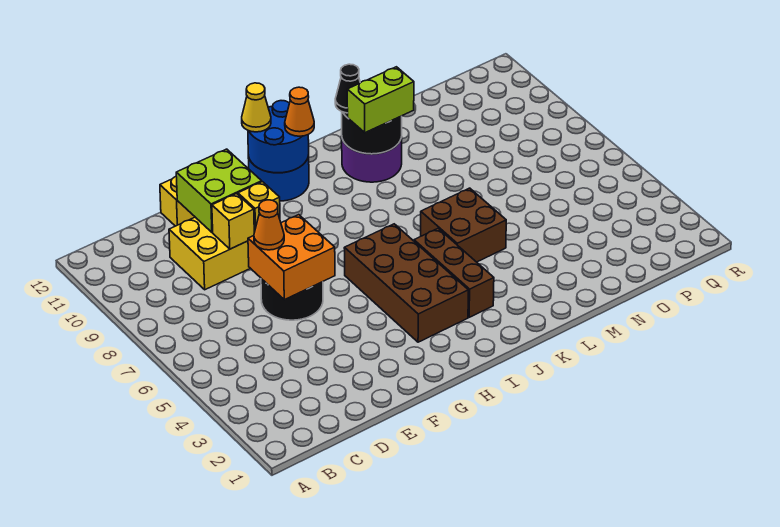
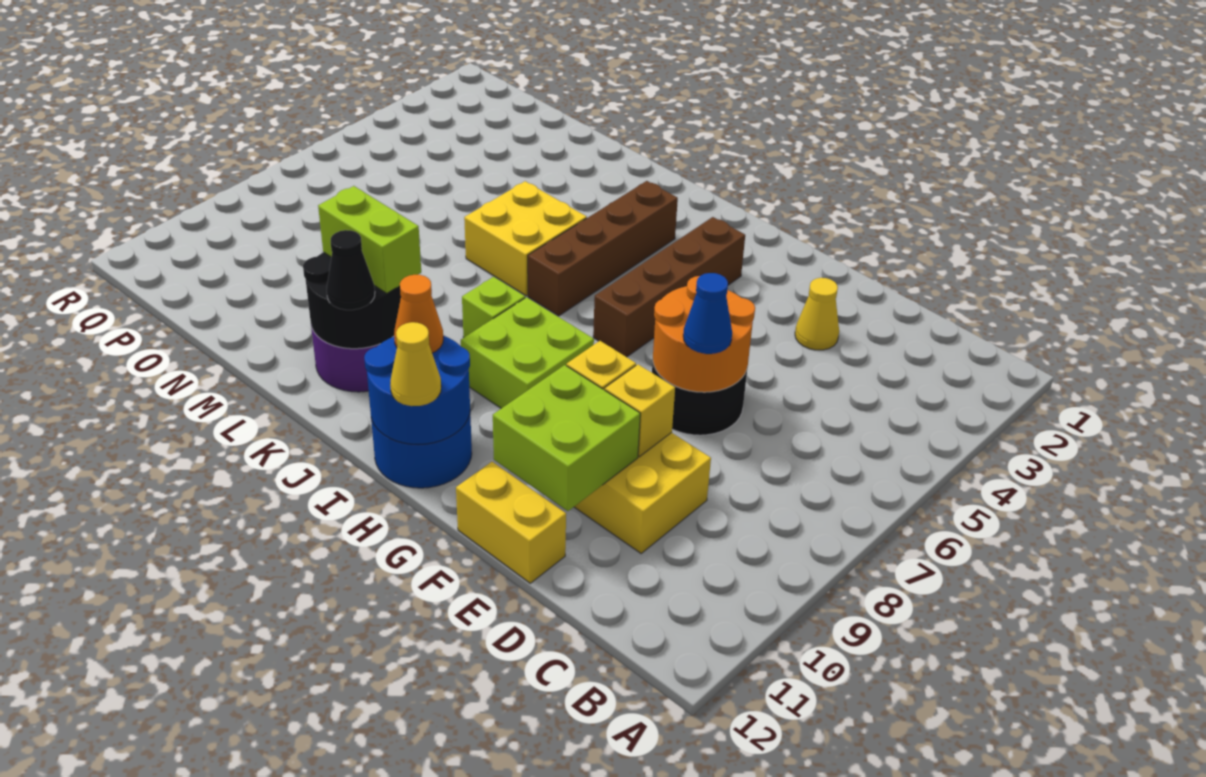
none -> yellow cone E3 level 1
orange brick E6:F7 level 2 -> orange round brick E6:F7 level 2
orange cone E7 level 3 -> blue cone E7 level 3
brown brick H3:I6 level 1 -> brown brick H3:H6 level 1
none -> lime brick H8:I9 level 1
brown brick J3:J5 level 1 -> brown brick J3:J6 level 1
none -> lime brick J8 level 1
brown brick K5:L6 level 1 -> yellow brick K5:L6 level 1

